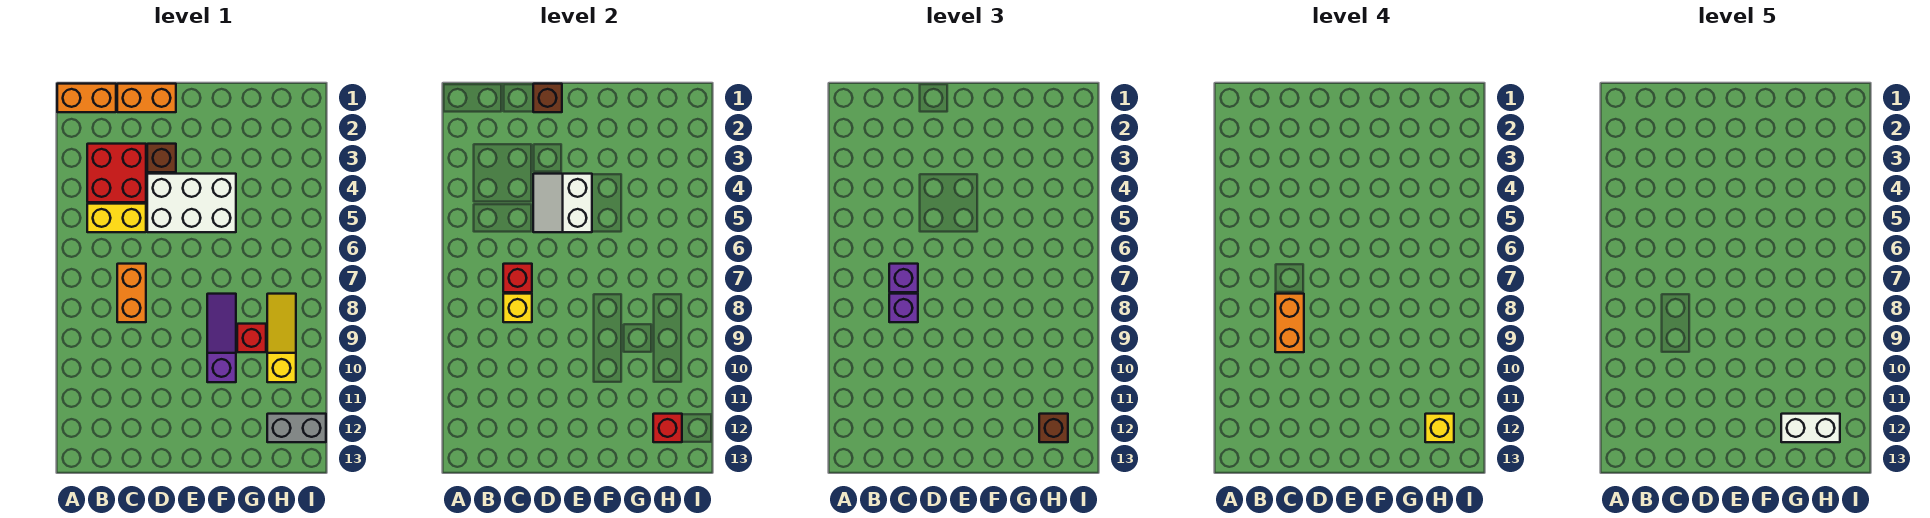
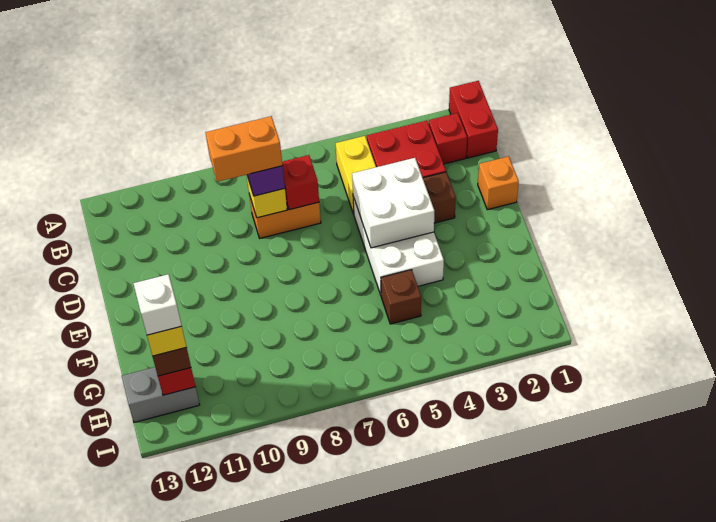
orange brick A1:B1 level 1 -> red brick A1:B1 level 1
orange brick C1:D1 level 1 -> orange brick D1 level 1
purple brick C7 level 3 -> none
brown brick D1 level 2 -> brown brick G5 level 1
white slope D4:E5 level 2 top E -> white brick D4:E5 level 2
purple slope F8:F10 level 1 top 10 -> none
red brick G9 level 1 -> red brick B2 level 1
white brick G12:H12 level 5 -> white brick H12 level 5
yellow slope H8:H10 level 1 top 10 -> none
grey brick H12:I12 level 1 -> grey brick H12:H13 level 1

